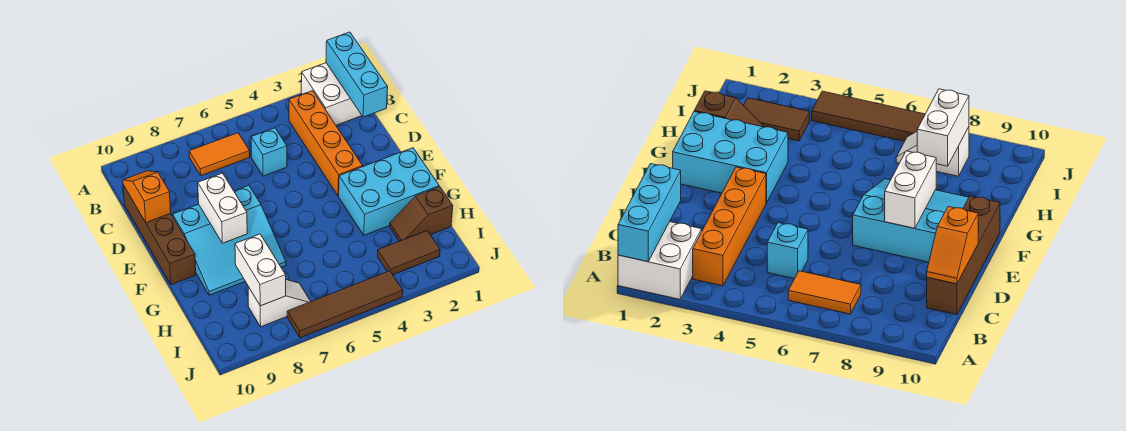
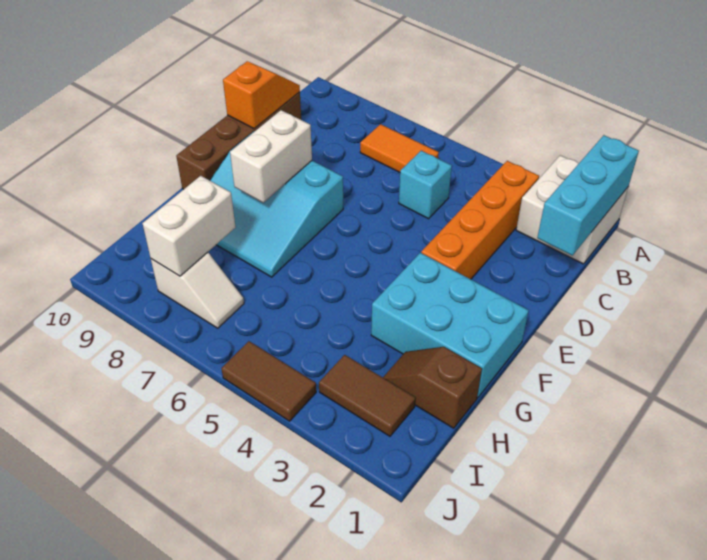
brown tile J4:J7 level 1 -> brown tile J4:J5 level 1

